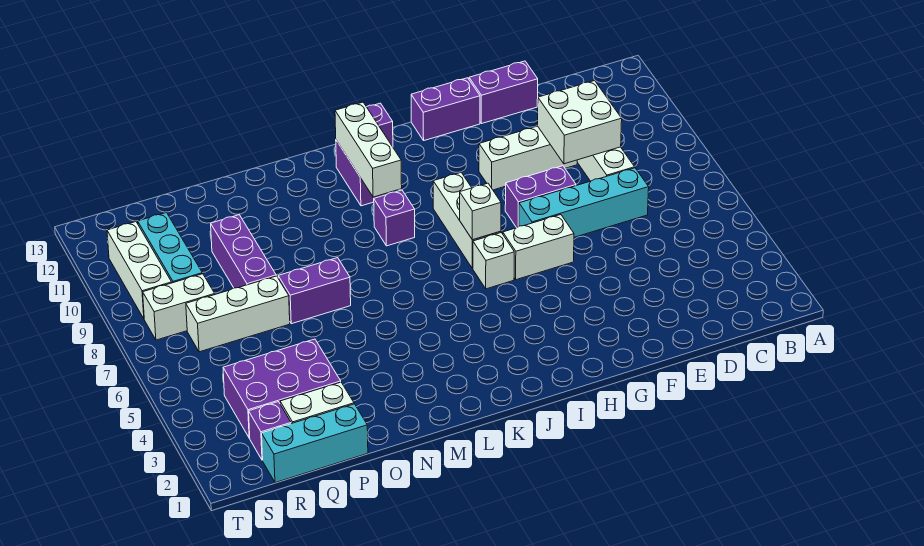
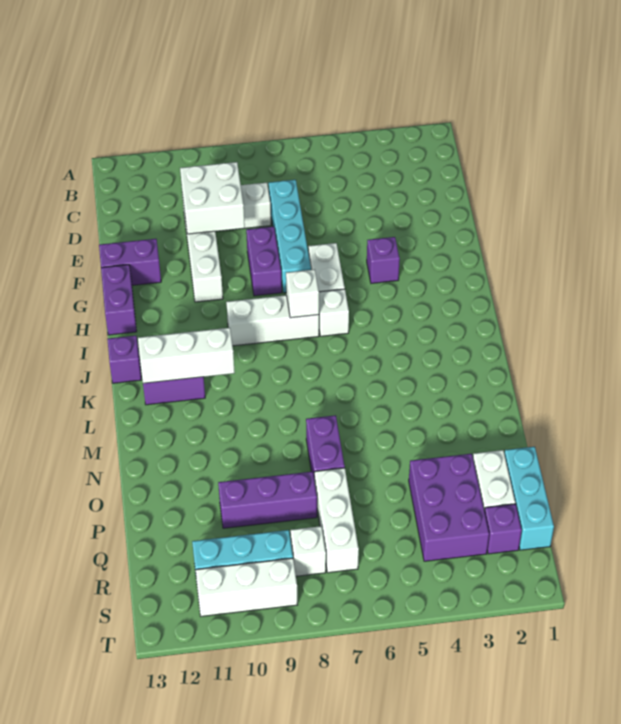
purple brick E13:F13 level 1 -> purple brick F12:F13 level 1
purple brick K9 level 1 -> purple brick G4 level 1
white brick R8:S8 level 1 -> white brick R8 level 1

